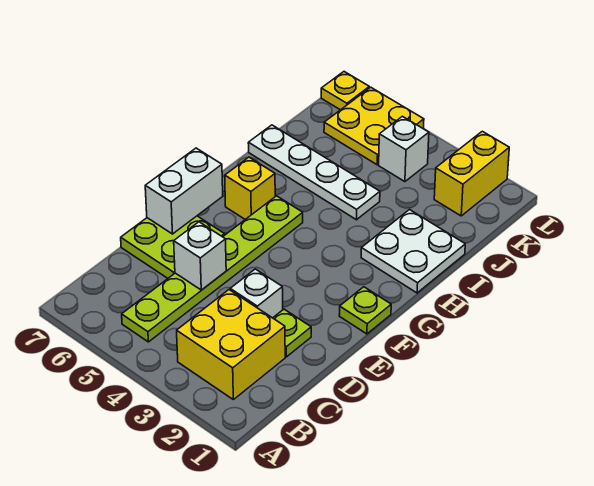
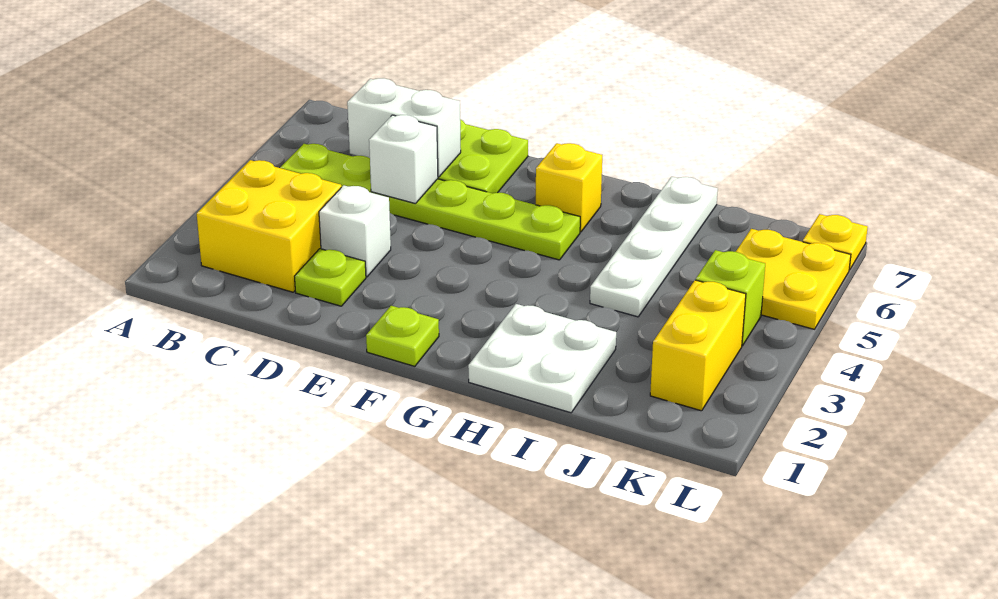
white brick E7:F7 level 2 -> white brick C6:D6 level 2
yellow brick K2:L2 level 1 -> yellow brick K2:K3 level 1
white brick K4 level 1 -> lime brick K4 level 1

